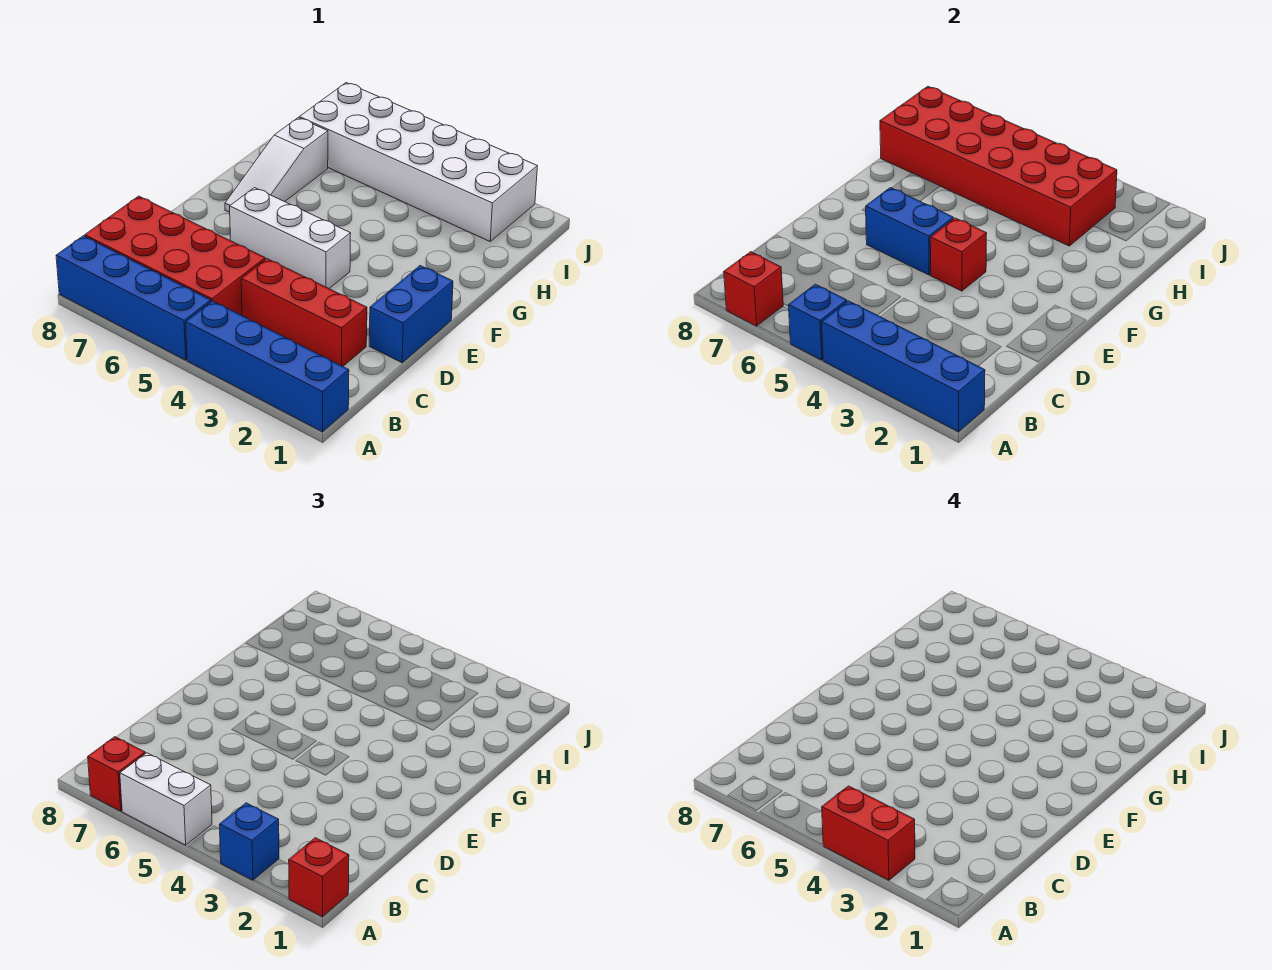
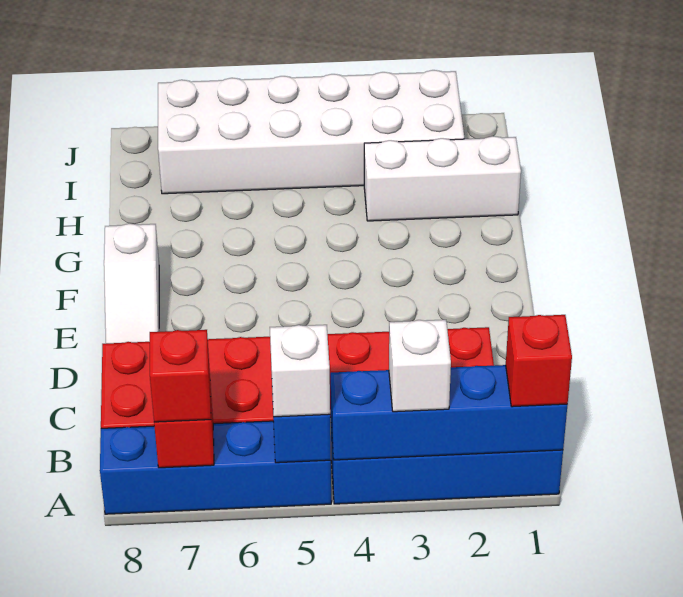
blue brick A3 level 3 -> white brick A3 level 3
red brick A3:A4 level 4 -> none
white brick A5:A6 level 3 -> white brick A5 level 3
blue brick D1:E1 level 1 -> none
white brick E4:E6 level 1 -> white brick H1:H3 level 1
red brick E4 level 2 -> none
blue brick E5:E6 level 2 -> none
white slope F7:H7 level 1 top H -> white slope D8:F8 level 1 top F
red brick H3:I8 level 2 -> none

